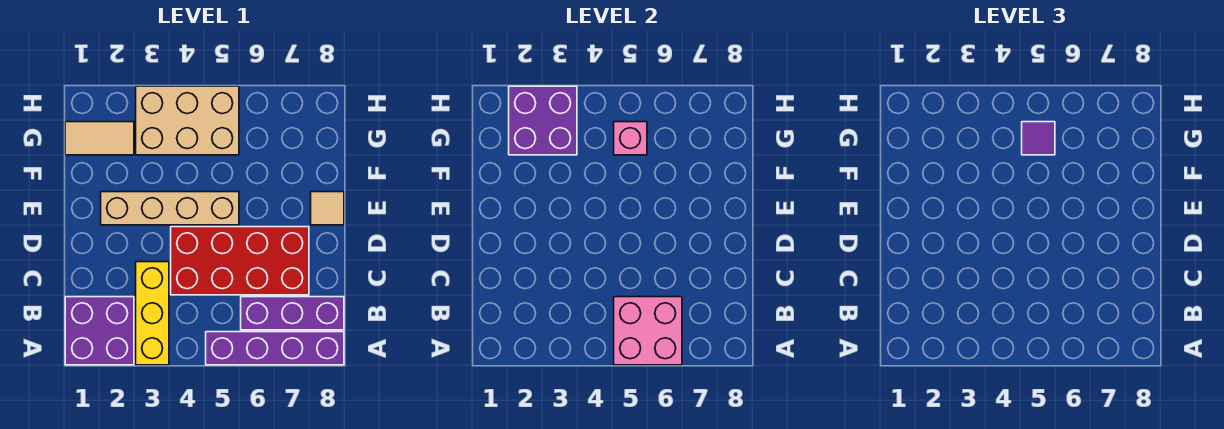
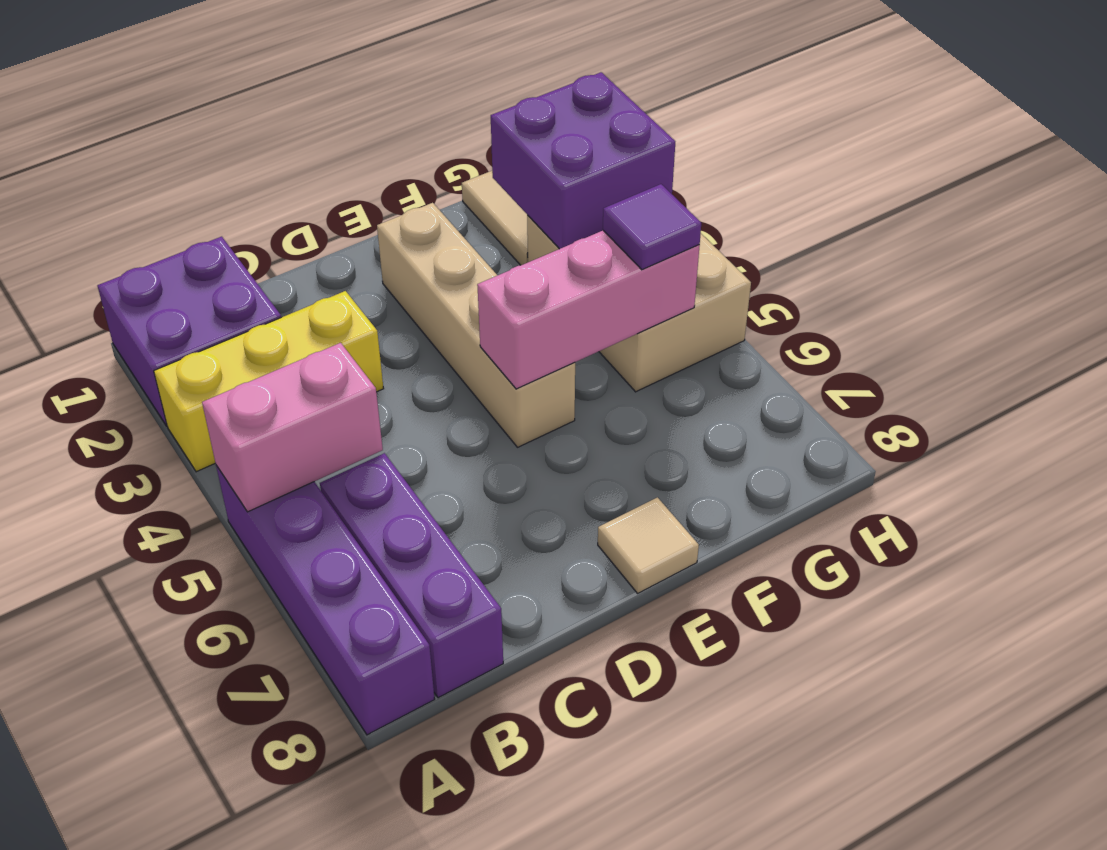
pink brick A5:B6 level 2 -> pink brick A5:B5 level 2
red brick C4:D7 level 1 -> none
pink brick G5 level 2 -> pink brick E5:G5 level 2

